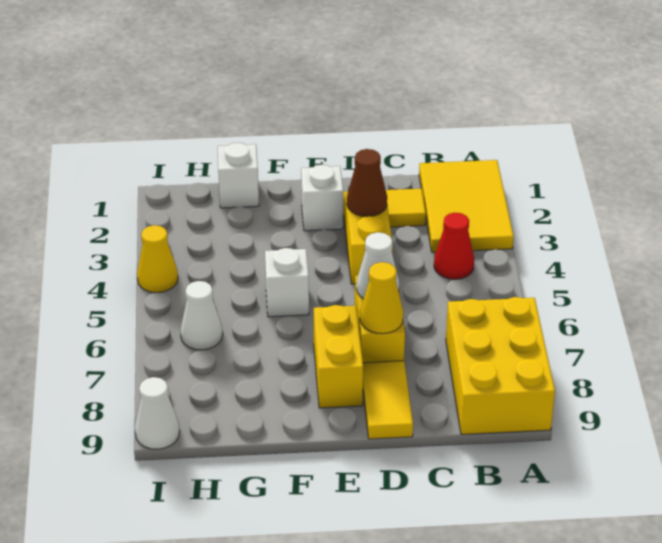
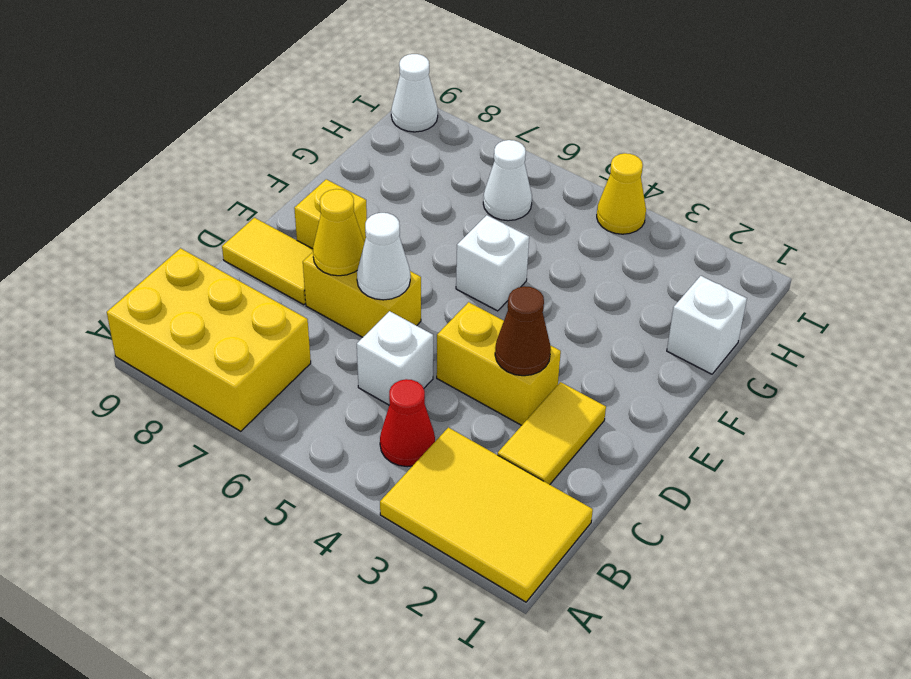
white brick E2 level 1 -> white brick C5 level 1
yellow brick E7:E8 level 1 -> yellow brick E8 level 1

